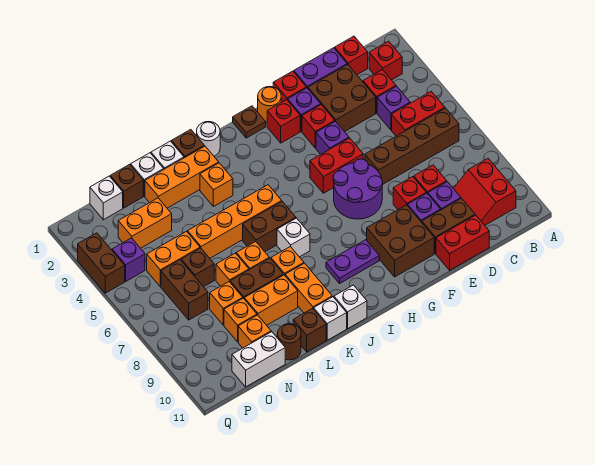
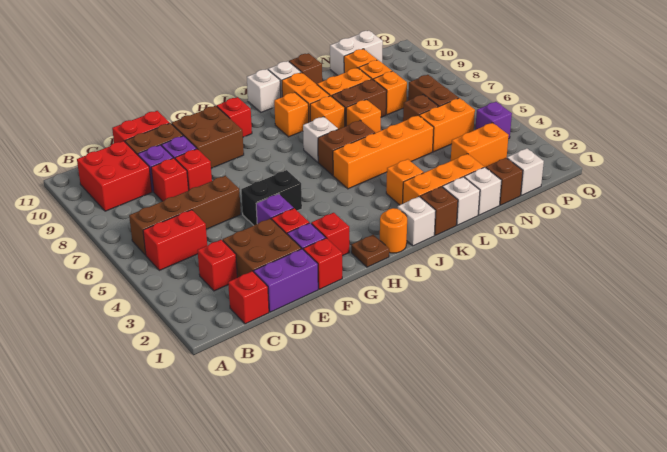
red brick B2 level 1 -> red brick H10 level 1
red slope B9:C10 level 1 top B -> red brick B9:C10 level 1
purple brick C4 level 1 -> none
red brick F5:G5 level 1 -> black brick F5:G5 level 1
purple round brick F6:G7 level 1 -> none
orange round brick G1 level 1 -> orange round brick I1 level 1
purple plate H9:I9 level 1 -> none
white round brick J1 level 1 -> white brick J1 level 1
orange brick M7 level 1 -> orange brick J9 level 1
brown round brick M11 level 1 -> none
brown brick Q3:Q4 level 1 -> none

